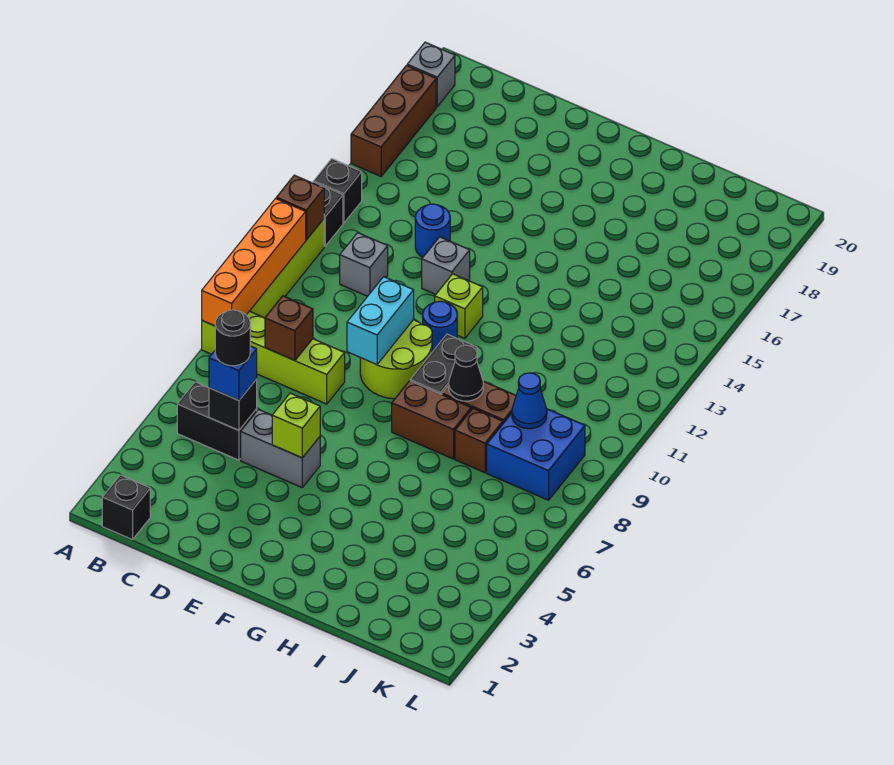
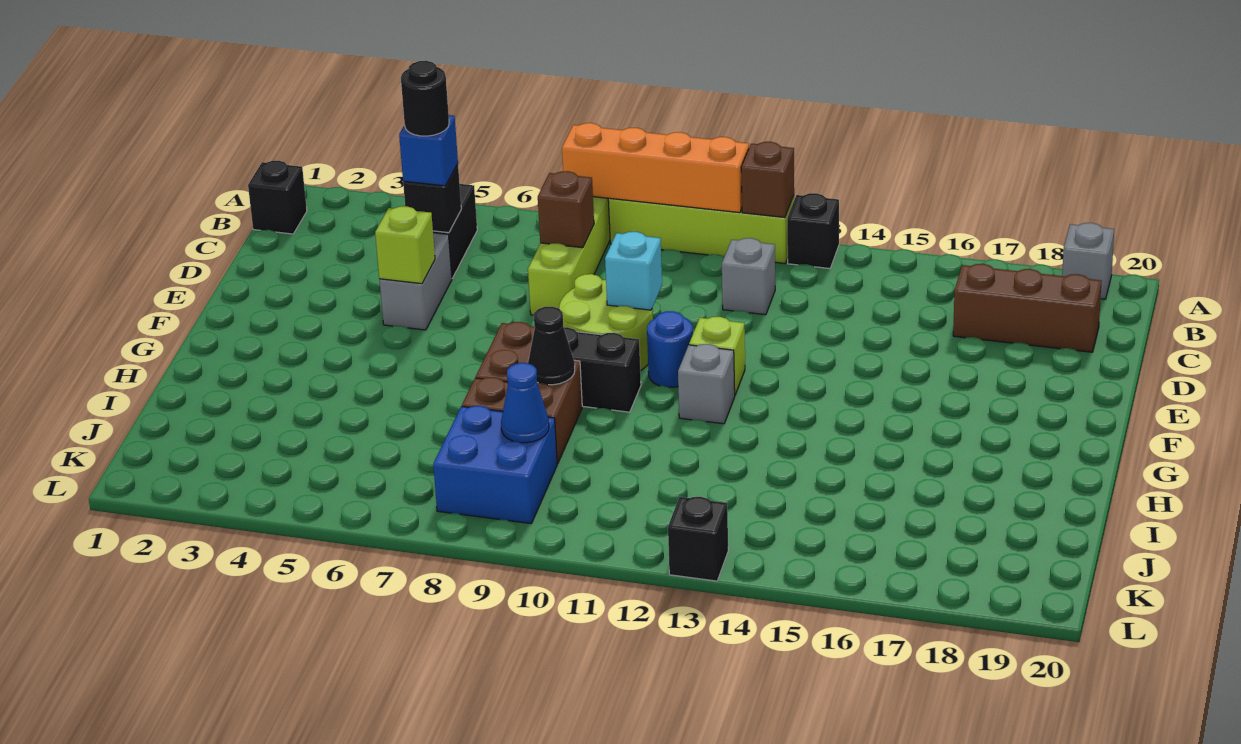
black brick A14 level 1 -> black brick L13 level 1
brown brick A16:A18 level 1 -> brown brick C17:C19 level 1
blue round brick D14 level 1 -> none
cyan brick E9:E10 level 2 -> cyan brick E10 level 2
grey brick E13 level 1 -> grey brick G12 level 1

